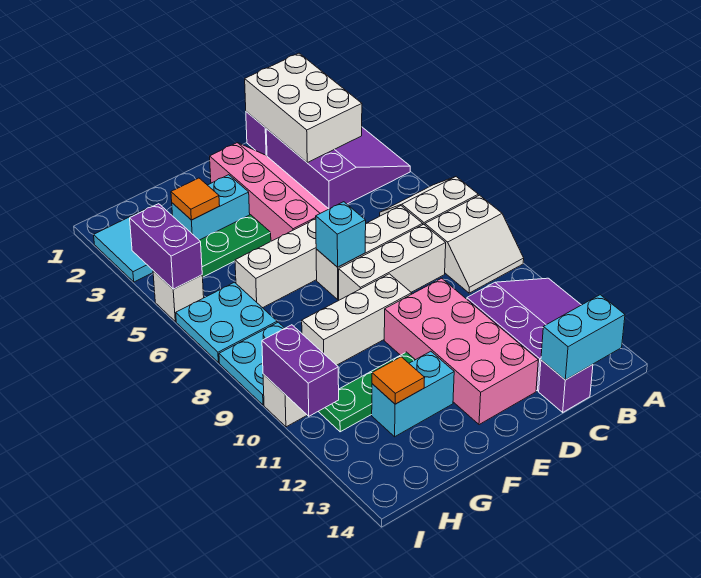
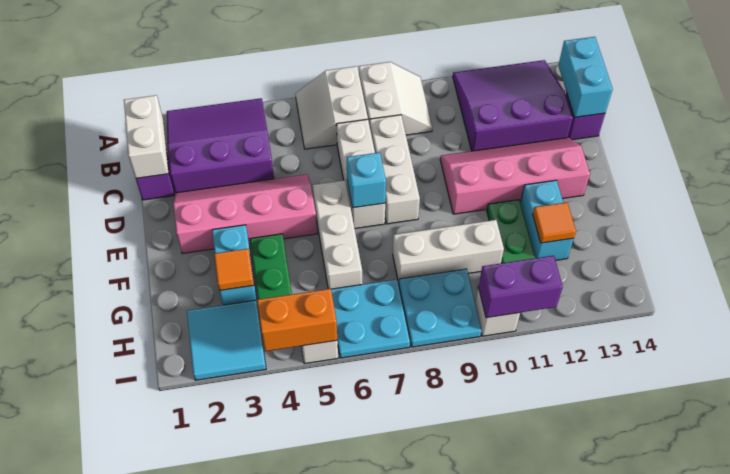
white brick B1:C3 level 2 -> white brick B1:C1 level 2
pink brick D10:E13 level 1 -> pink slope D10:E13 level 1 top E
white brick E9:G9 level 1 -> white brick G8:G10 level 1
purple brick I4:I5 level 2 -> orange brick I4:I5 level 2

